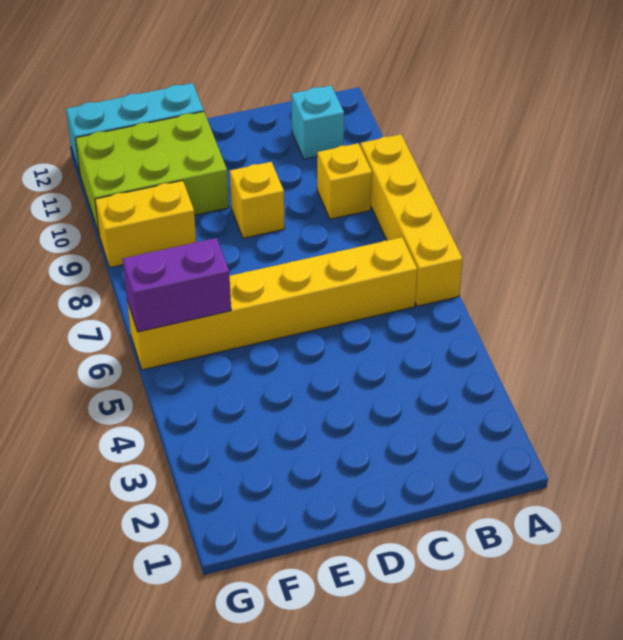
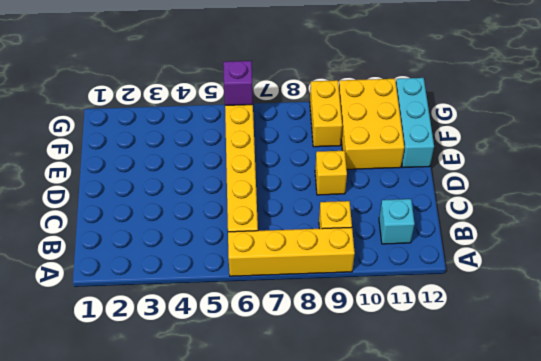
lime brick E10:G11 level 1 -> yellow brick E10:G11 level 1
purple brick F6:G6 level 2 -> purple brick G6 level 2

